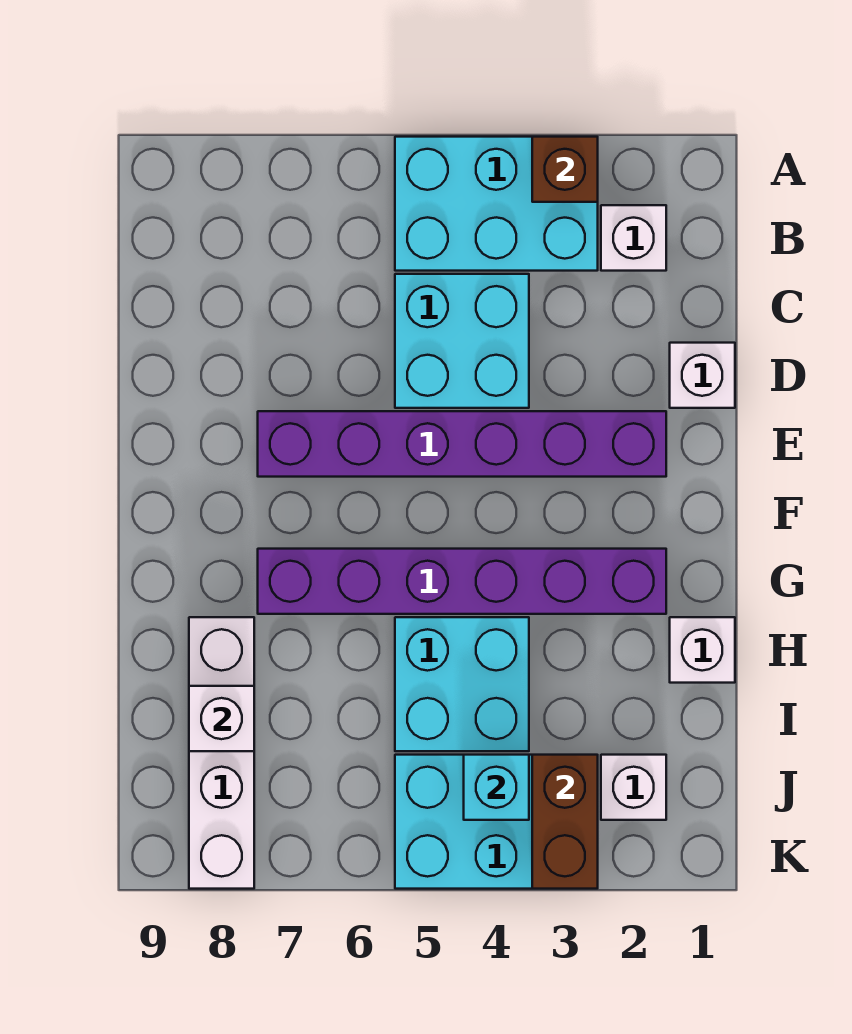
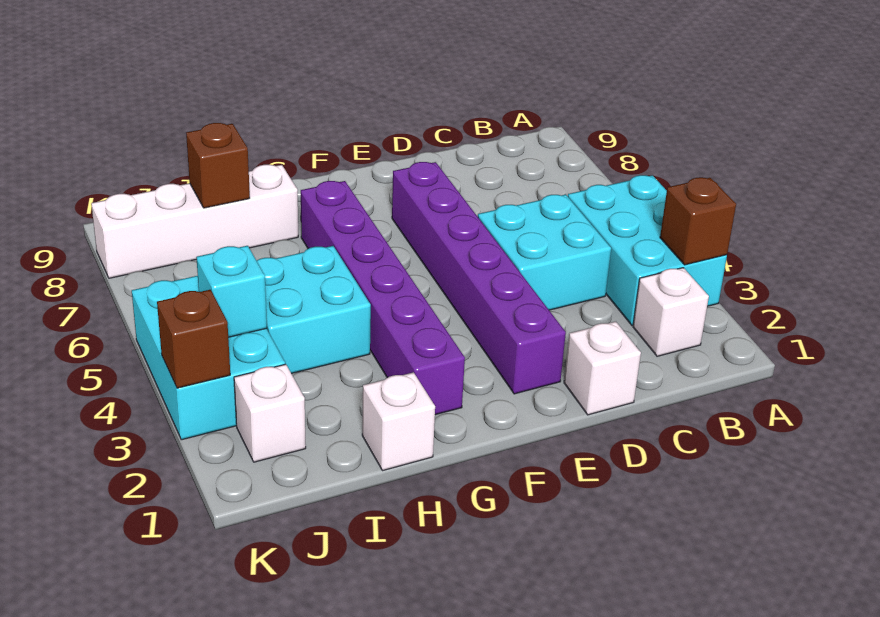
white brick I8 level 2 -> brown brick I8 level 2
brown brick J3:K3 level 2 -> brown brick K3 level 2

